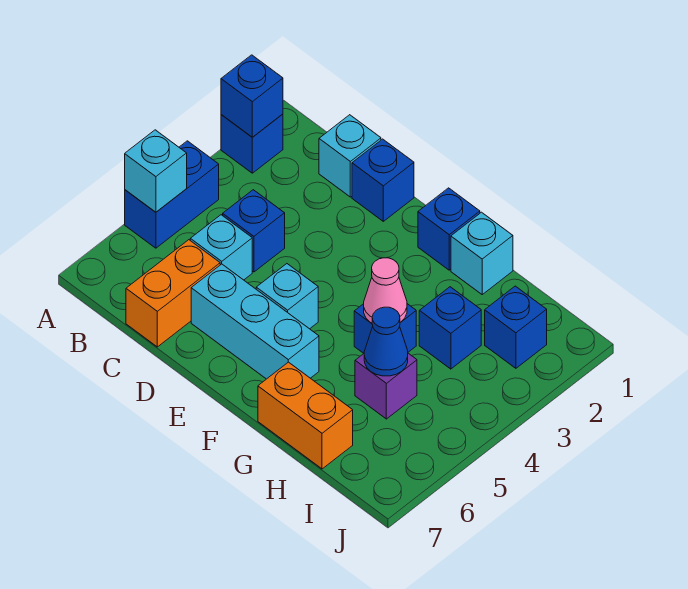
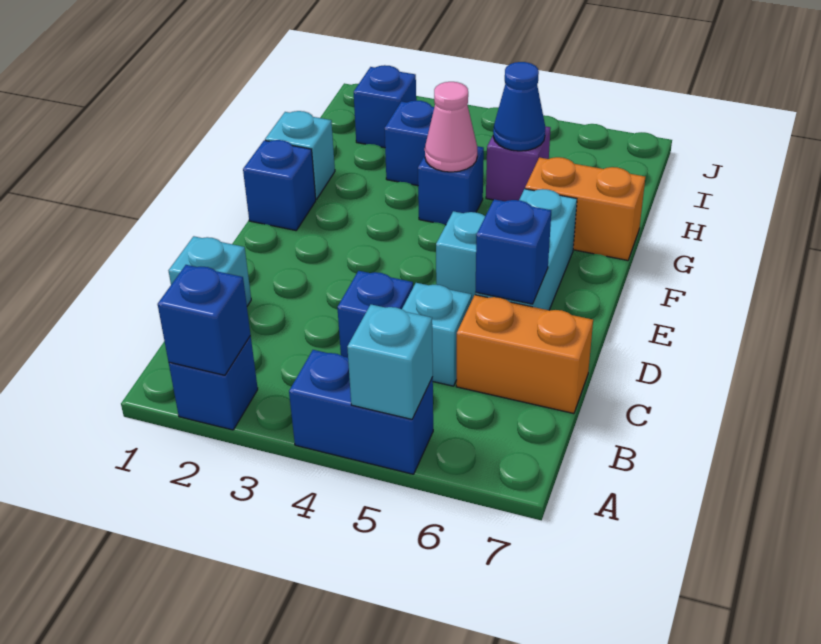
blue brick D1 level 1 -> blue brick D6 level 2
orange brick G7:H7 level 1 -> orange brick G6:G7 level 1

